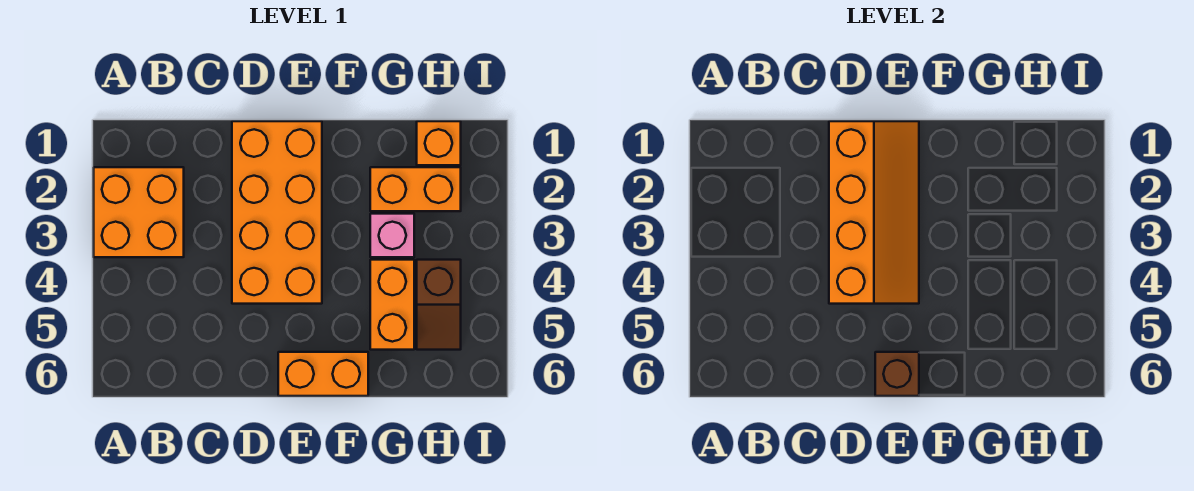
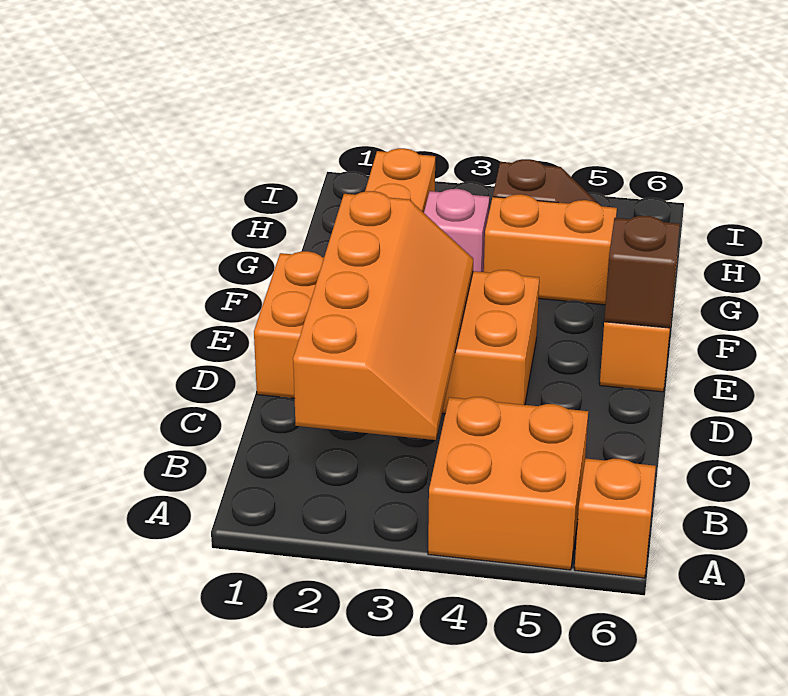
orange brick A2:B3 level 1 -> orange brick A4:B5 level 1
orange slope D1:E4 level 2 top D -> orange slope B2:E3 level 2 top 2
orange brick H1 level 1 -> orange brick A6 level 1

